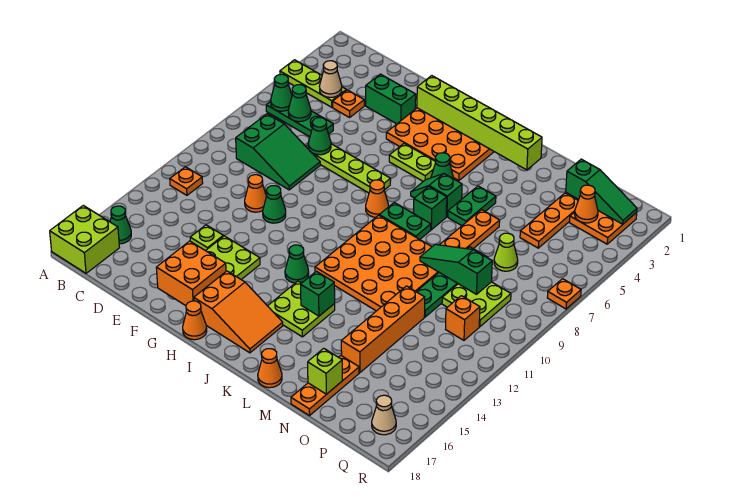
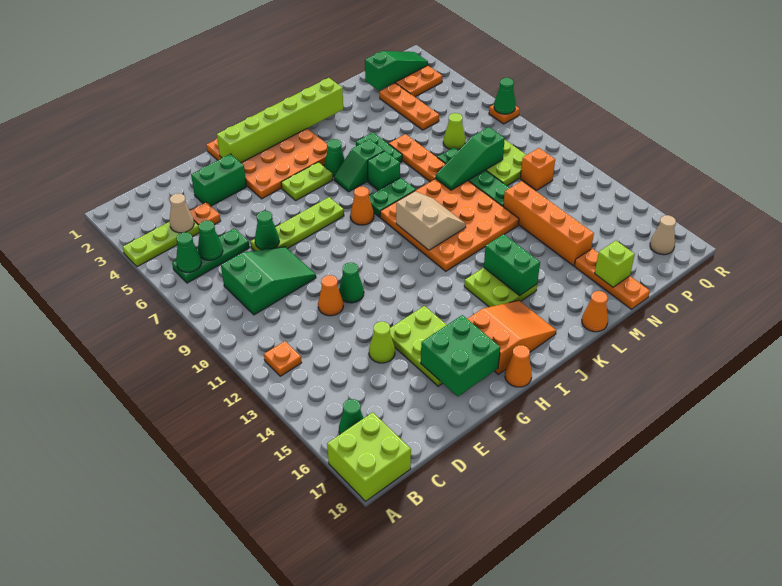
lime plate E14 level 1 -> lime cone E14 level 1
orange brick F16:G17 level 2 -> green brick F16:G17 level 2
green cone I13 level 1 -> green cone R7 level 2
none -> tan slope J10:K11 level 2 top J
green brick K14 level 2 -> green brick K14:K15 level 2
orange cone P3 level 2 -> none

